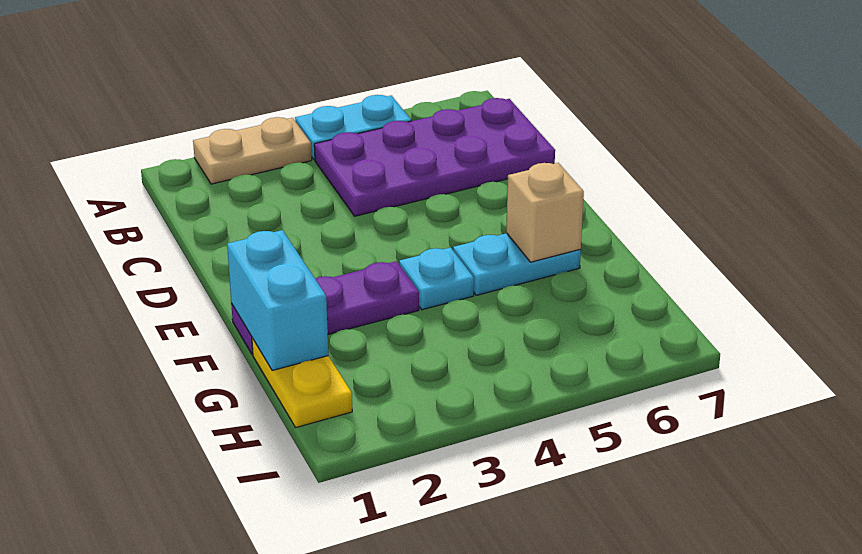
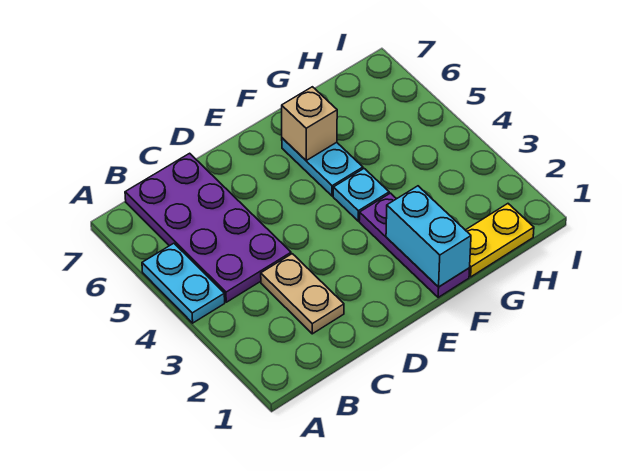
tan plate A2:A3 level 1 -> tan plate C2:C3 level 1
cyan brick F1:G1 level 2 -> cyan brick F1:F2 level 2

